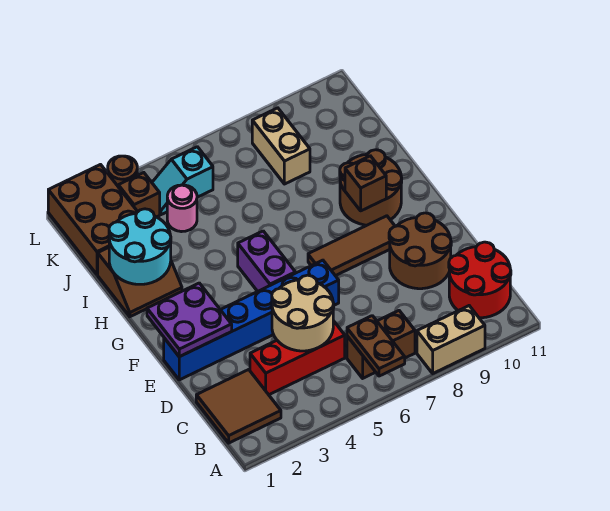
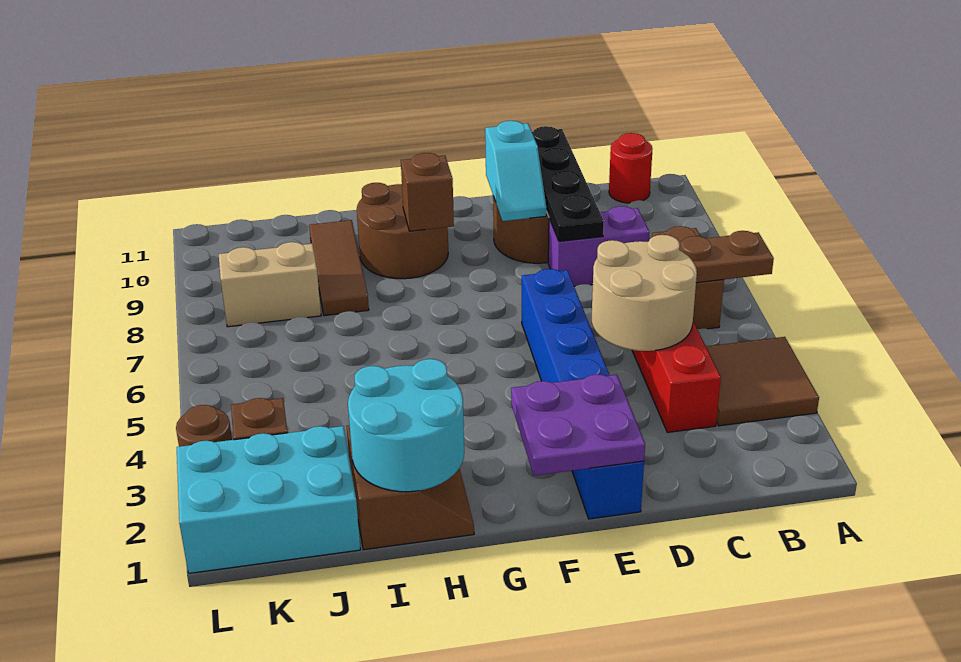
tan brick A8:A9 level 1 -> none
brown tile B1:C2 level 1 -> brown tile A3:B4 level 1
red round brick B10:C11 level 1 -> red round brick B11 level 1
none -> black plate D8:D11 level 2
purple brick F5:G5 level 1 -> purple brick C8:D8 level 1
brown tile F7:F9 level 1 -> brown tile I8:I10 level 1
brown brick J1:L2 level 1 -> cyan brick J1:L2 level 1
pink round brick J4 level 1 -> none
cyan slope K4:K5 level 1 top 5 -> cyan slope E9:E10 level 2 top 10

